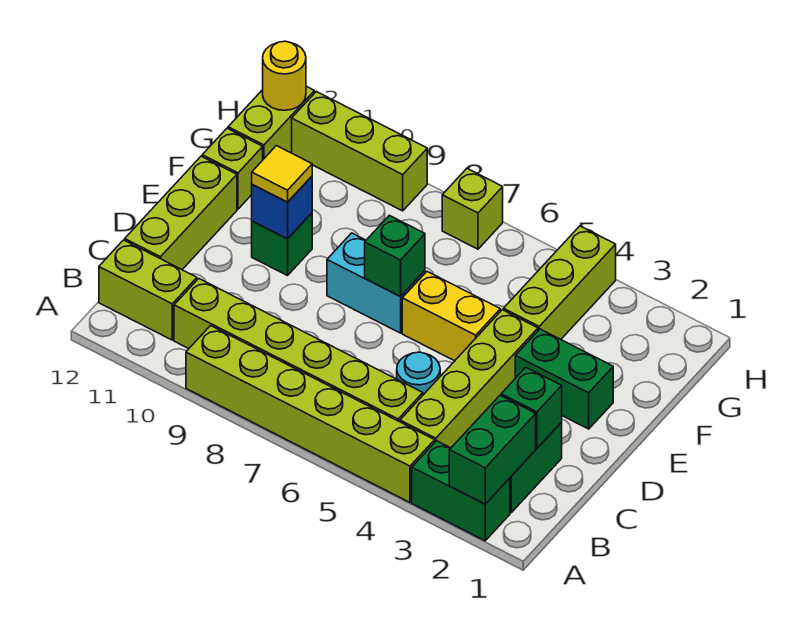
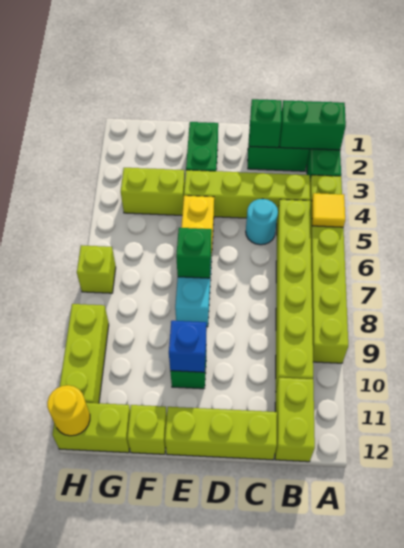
yellow tile E10 level 3 -> yellow tile A5 level 2
lime brick F4:H4 level 1 -> lime brick F4:G4 level 1

